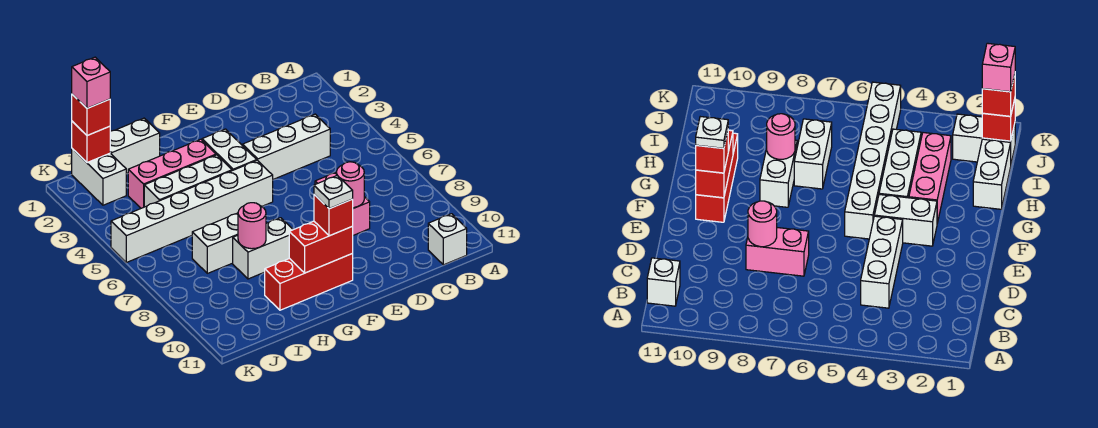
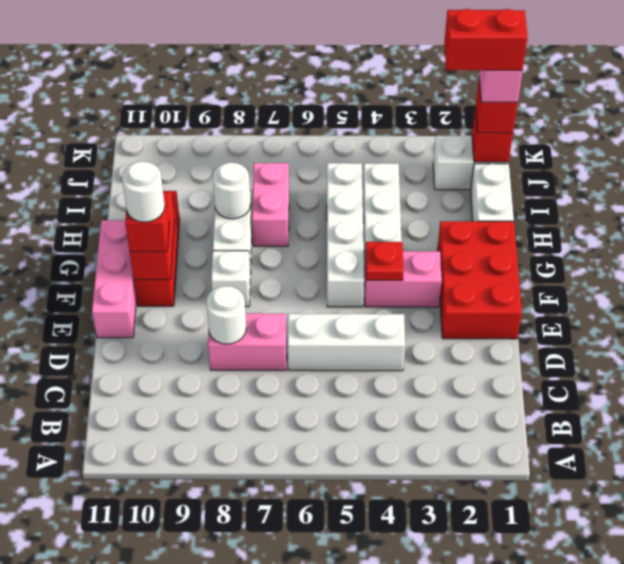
white brick B11 level 1 -> white brick F8 level 1
white brick C4:E4 level 1 -> white brick D4:D6 level 1
pink round brick D8 level 2 -> white round brick D8 level 2
none -> red brick E1:G2 level 1
white brick F3:F4 level 1 -> pink brick F3:F4 level 1
none -> red plate F4 level 2
white brick F5:K5 level 1 -> white brick F5:I5 level 1
white plate F10 level 4 -> white round brick F10 level 4
pink brick G3:I3 level 1 -> pink brick E11:G11 level 1
white brick H7:I7 level 1 -> pink brick H7:I7 level 1
pink round brick H8 level 2 -> white round brick H8 level 2
none -> red brick J1:J2 level 5

